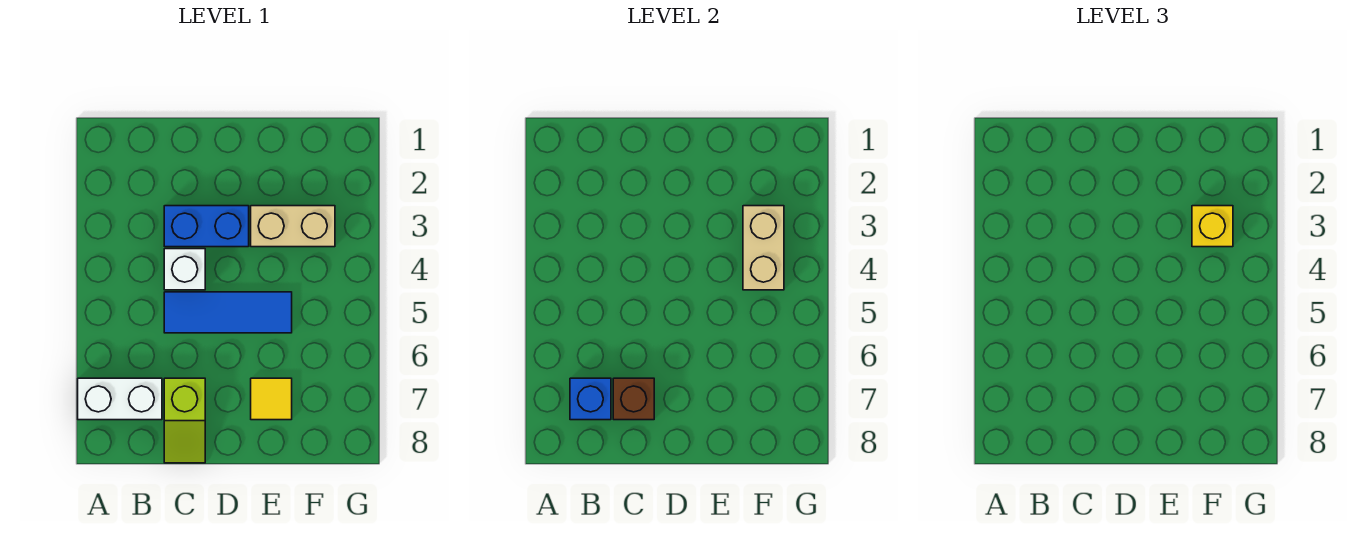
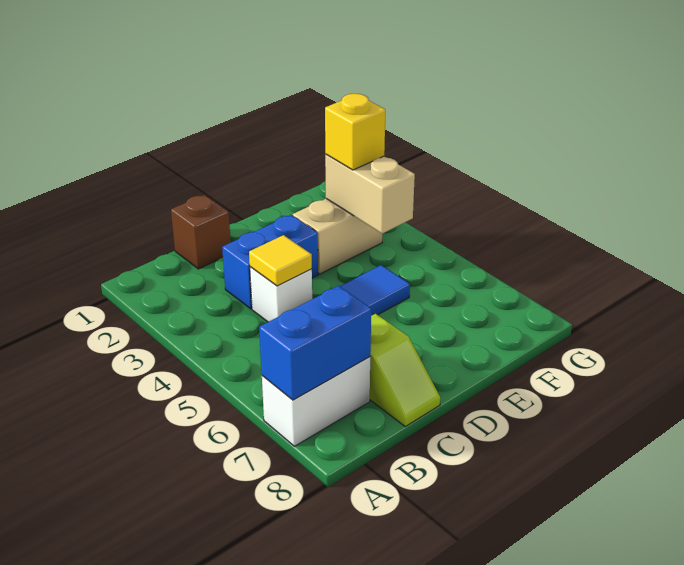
blue brick B7 level 2 -> blue brick A7:B7 level 2
brown brick C7 level 2 -> brown brick C1 level 1
yellow tile E7 level 1 -> yellow tile C4 level 2

